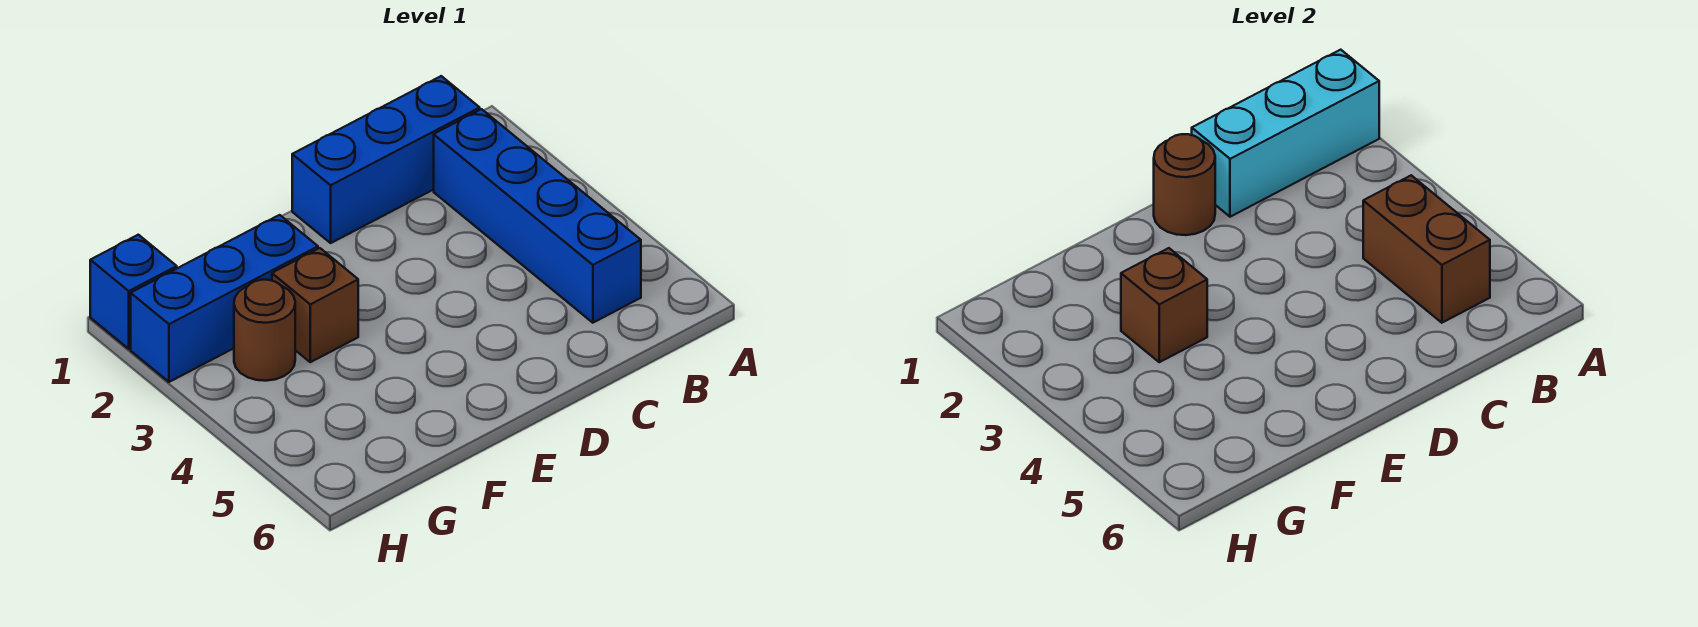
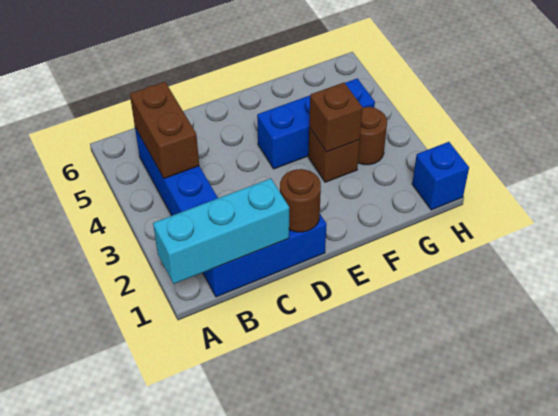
blue brick F2:H2 level 1 -> blue brick E4:G4 level 1

